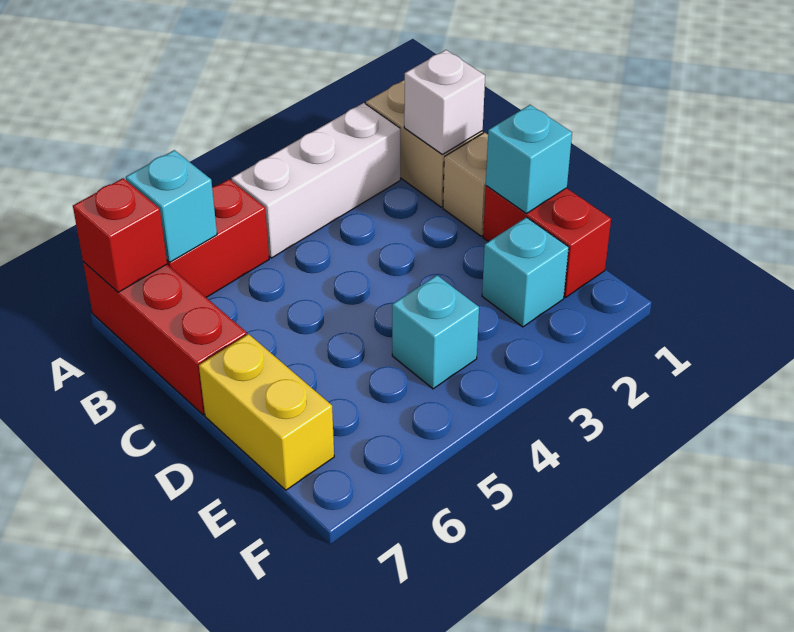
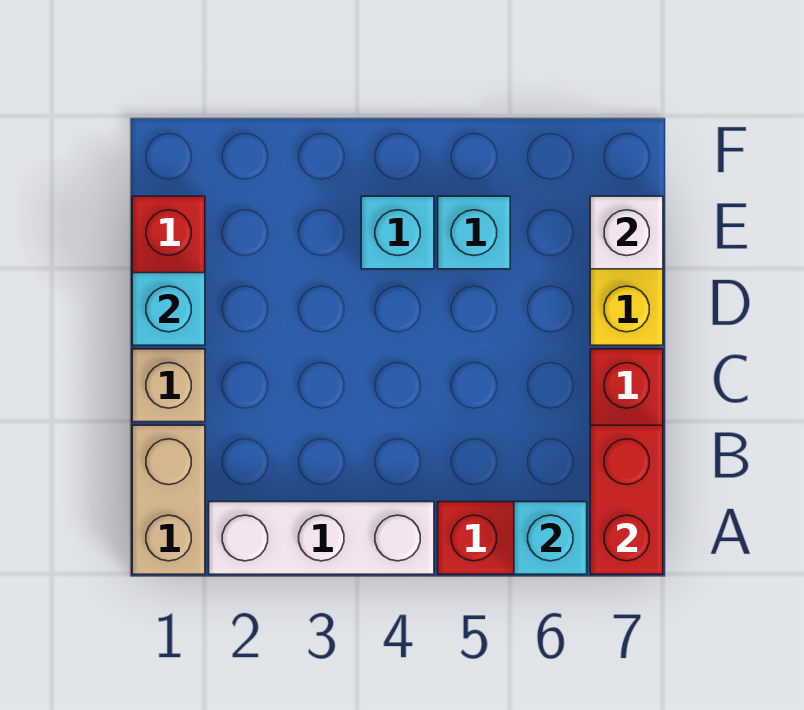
red brick A7 level 2 -> red brick A7:B7 level 2
white brick B1 level 2 -> white brick E7 level 2
cyan brick E2 level 1 -> cyan brick E5 level 1

